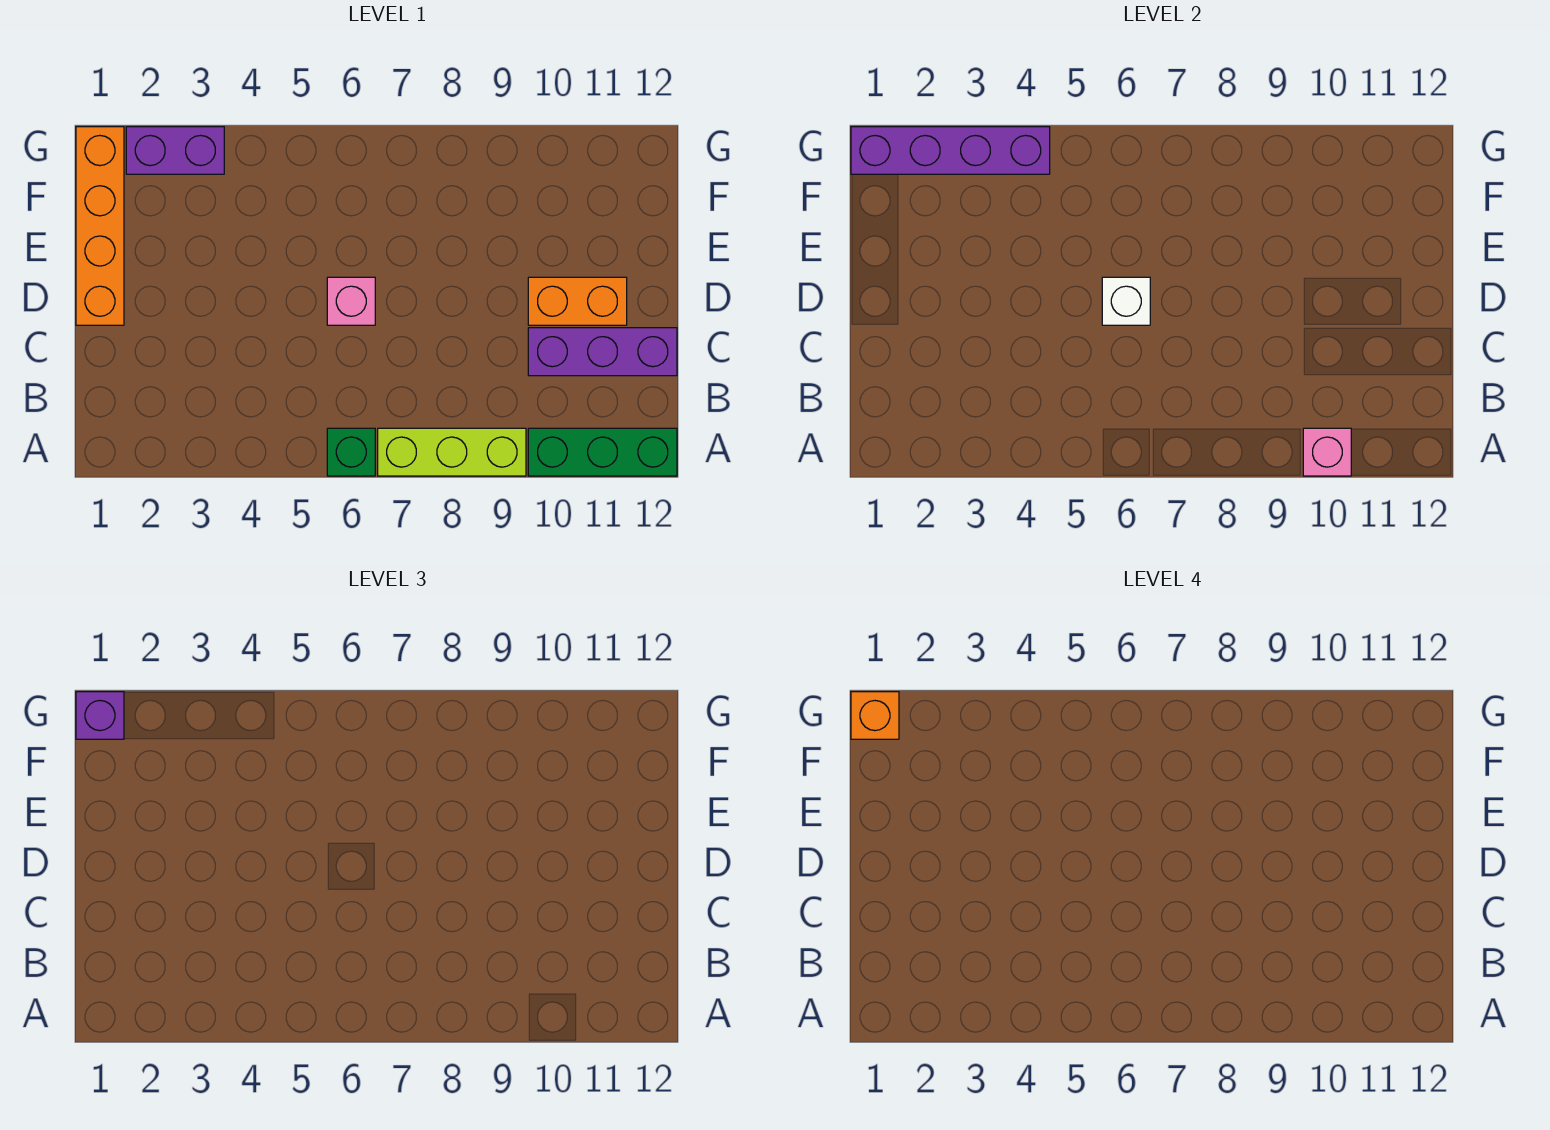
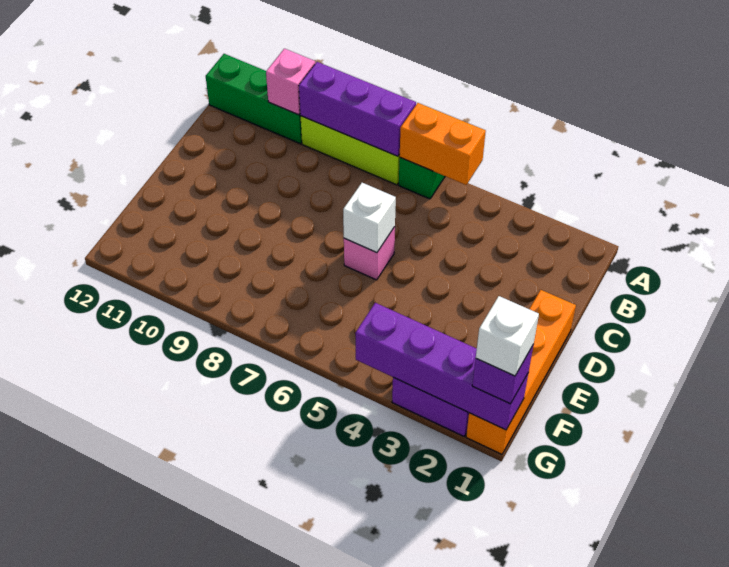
purple brick C10:C12 level 1 -> purple brick A7:A9 level 2
orange brick D10:D11 level 1 -> orange brick A5:A6 level 2
orange brick G1 level 4 -> white brick G1 level 4

